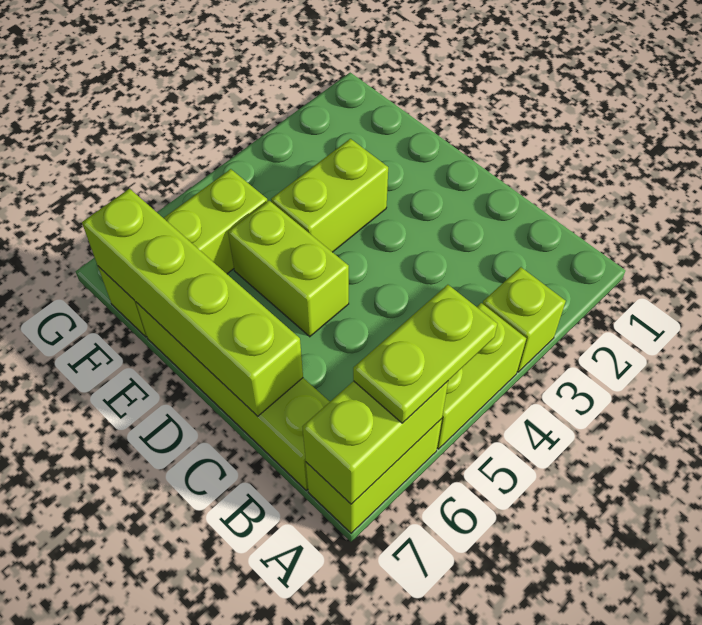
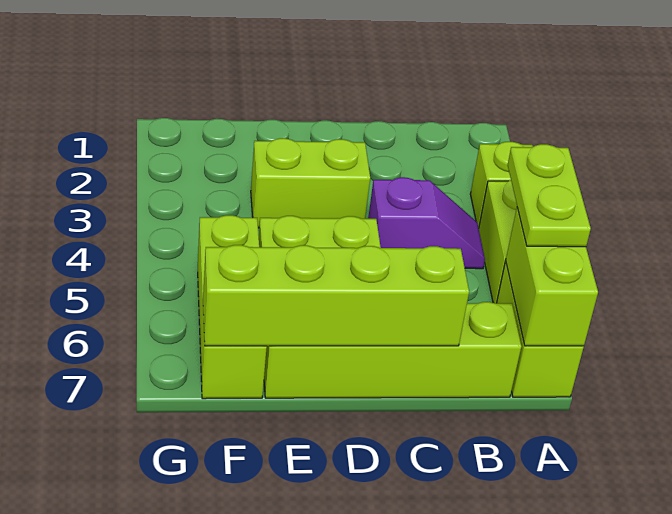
none -> purple slope B4:C4 level 1 top C
lime brick E3:E4 level 1 -> lime brick D3:E3 level 1

